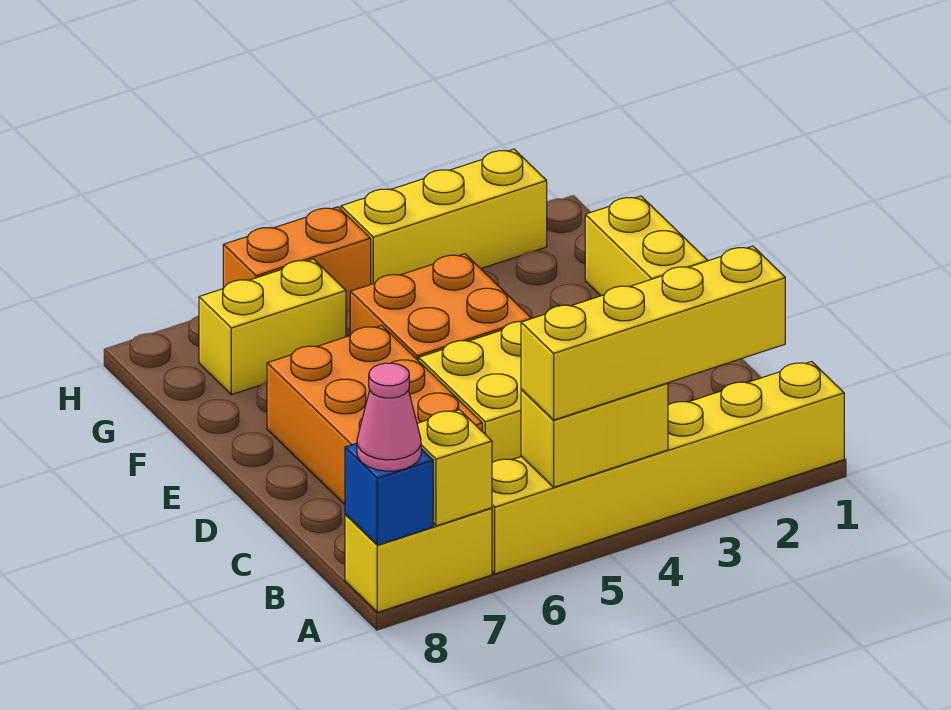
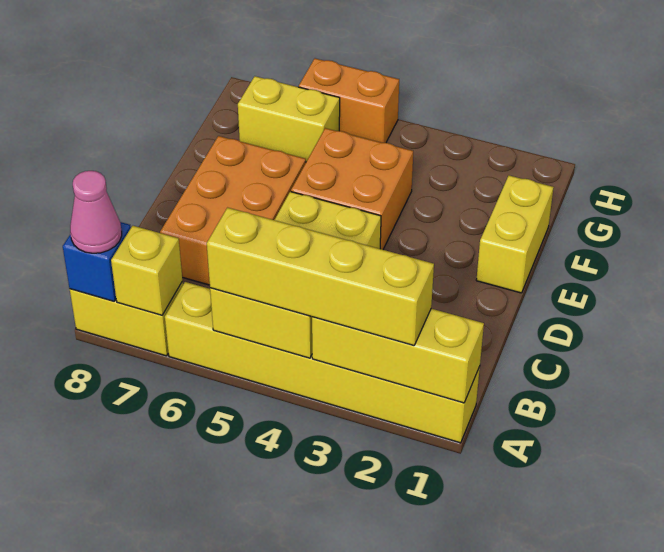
yellow brick H2:H4 level 1 -> yellow brick A1:A3 level 2

